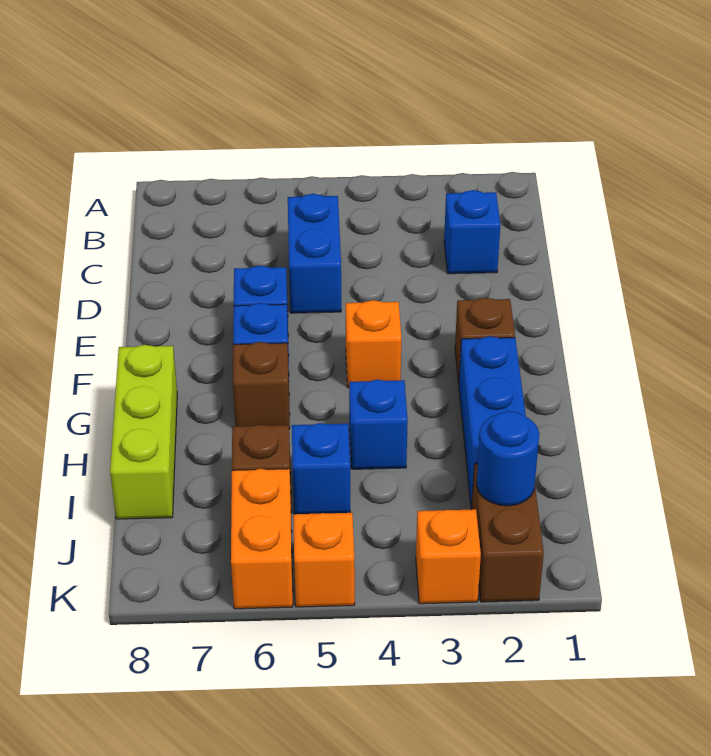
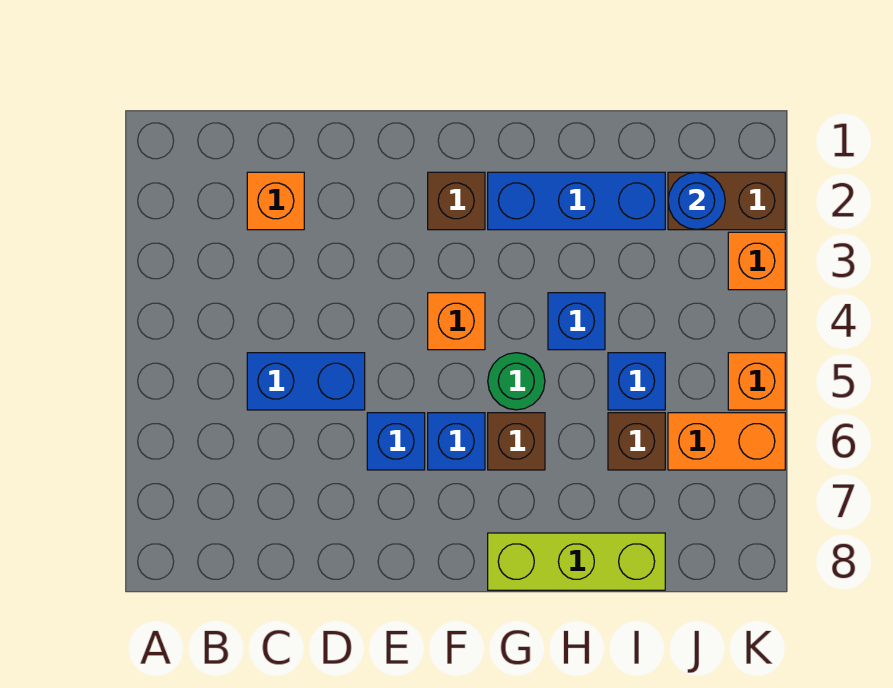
blue brick C2 level 1 -> orange brick C2 level 1
none -> green round brick G5 level 1

